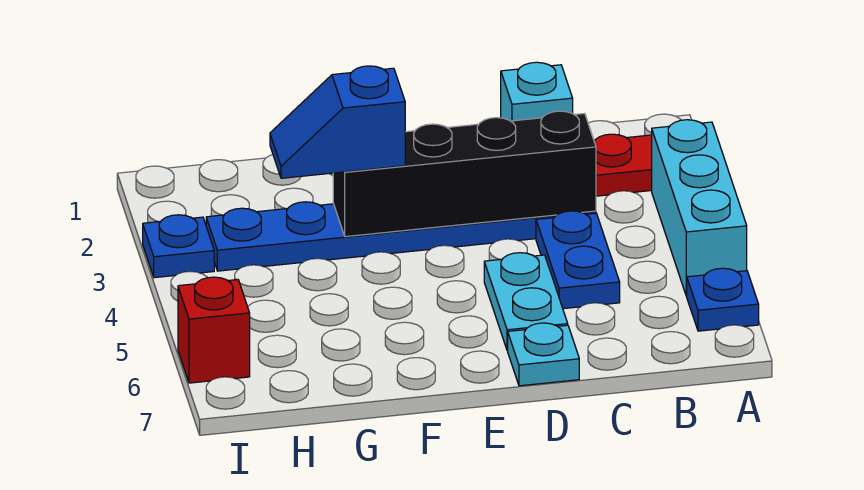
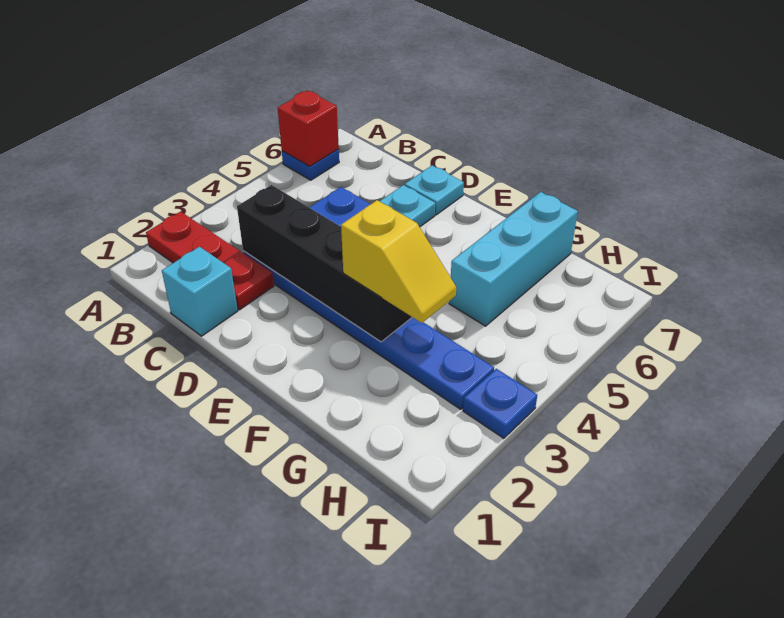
cyan brick A3:A5 level 1 -> cyan brick G5:G7 level 1
blue slope F3:G3 level 3 top F -> yellow slope F3:G3 level 3 top F
red brick I6 level 1 -> red brick A6 level 2

